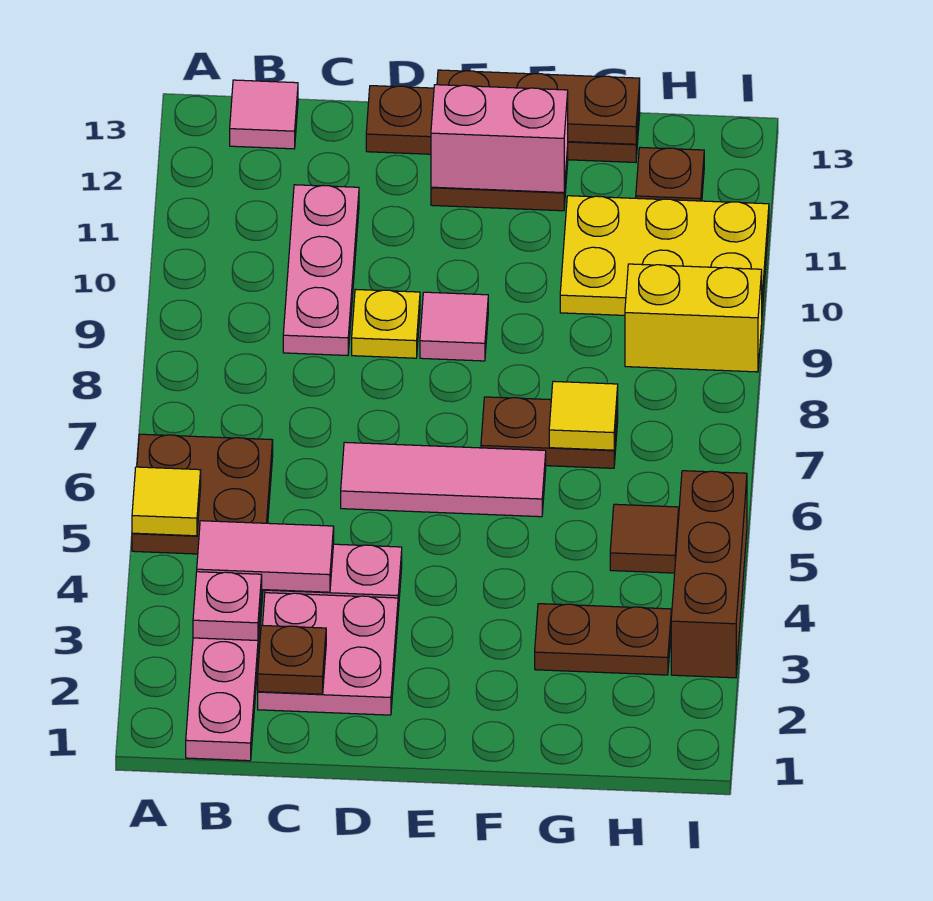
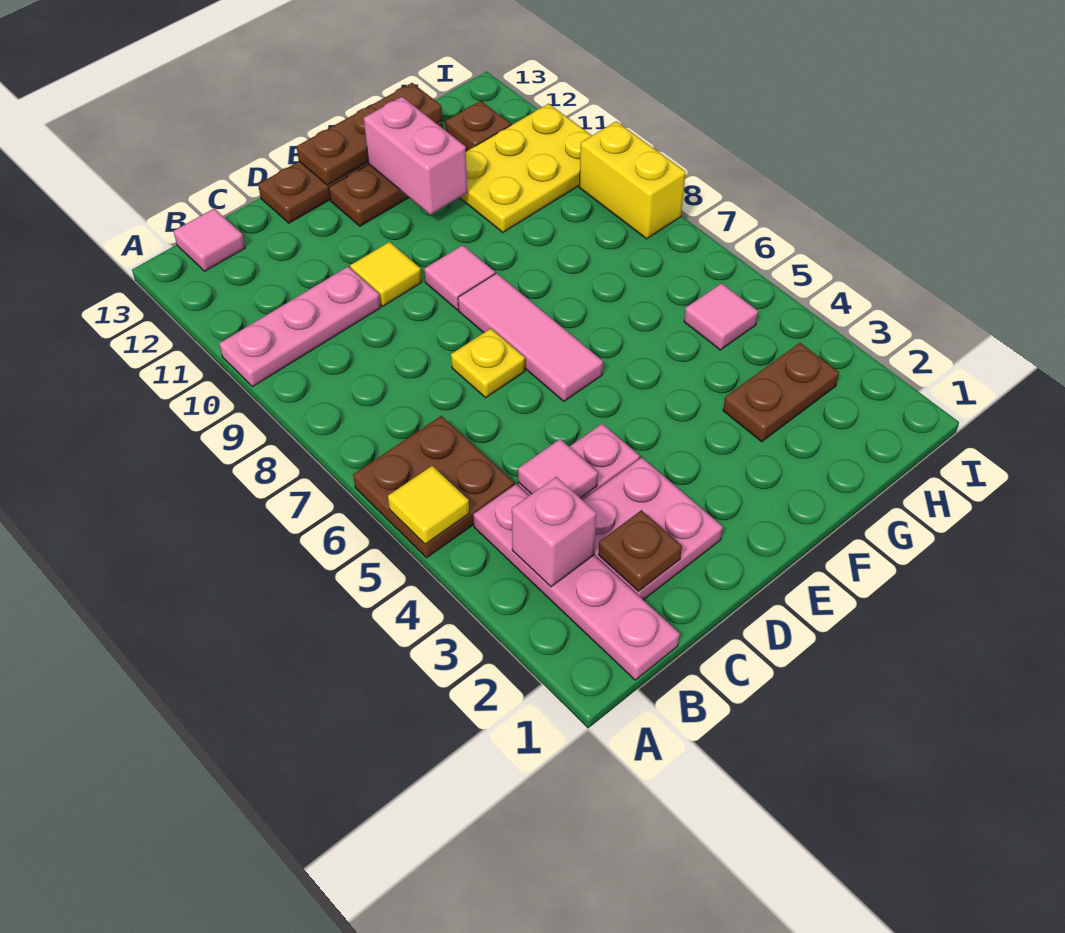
pink plate B3 level 2 -> pink brick B3 level 2
pink tile B4:C4 level 2 -> pink tile C4 level 2
pink plate C9:C11 level 1 -> pink plate A10:C10 level 1
pink tile D6:F6 level 1 -> pink tile E6:E8 level 1
yellow plate D9 level 1 -> yellow plate D7 level 1
pink brick E12:F12 level 2 -> pink brick F11:F12 level 2
brown plate F7:G7 level 1 -> none
yellow tile G7 level 2 -> yellow tile D10 level 1
brown tile H5 level 1 -> pink tile H5 level 1
yellow brick H9:I9 level 1 -> yellow brick I8:I9 level 1
brown brick I3:I5 level 1 -> none

